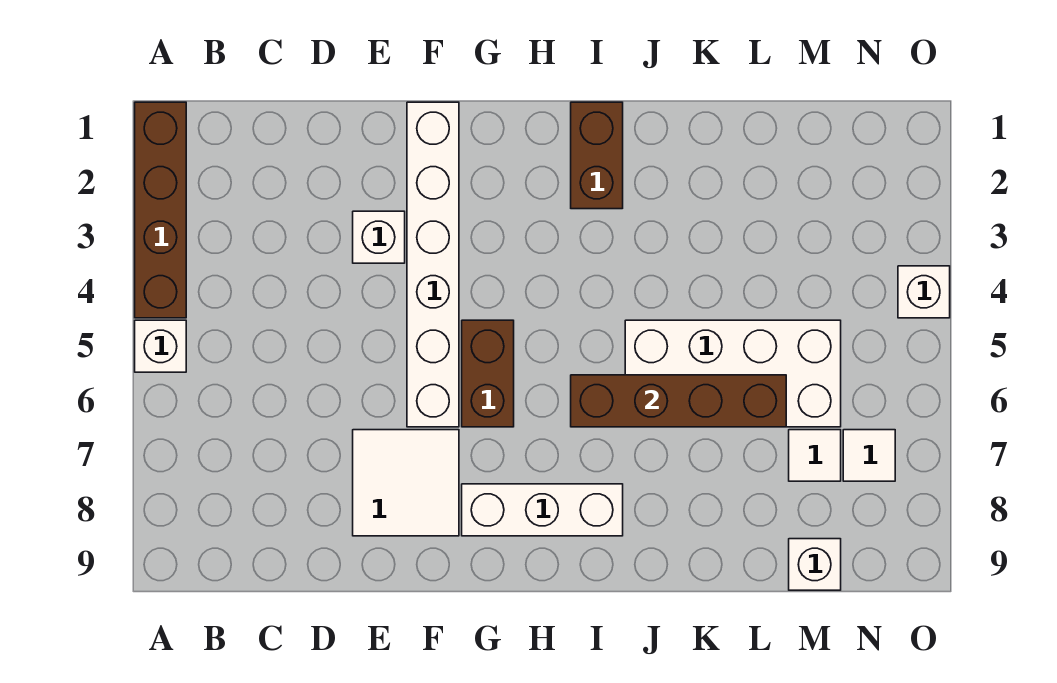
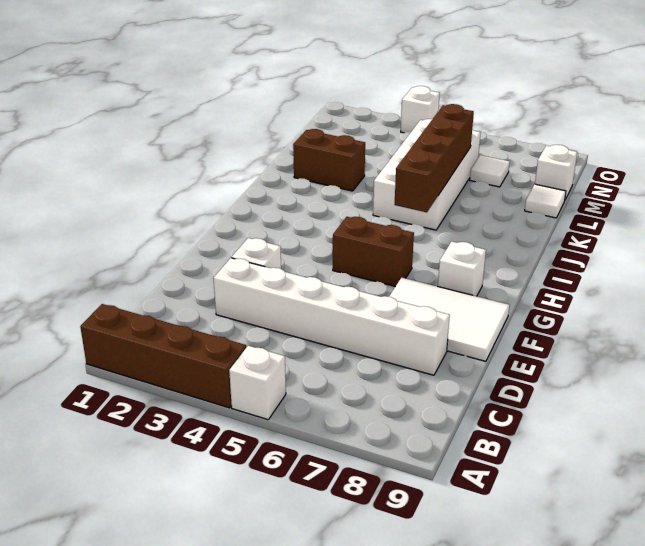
white tile E7:F8 level 1 -> white tile E7:F9 level 1
white brick F1:F6 level 1 -> white brick D3:D8 level 1
white brick G8:I8 level 1 -> white brick G8 level 1
brown brick I1:I2 level 1 -> brown brick K2:K3 level 1
white tile N7 level 1 -> white tile L9 level 1

